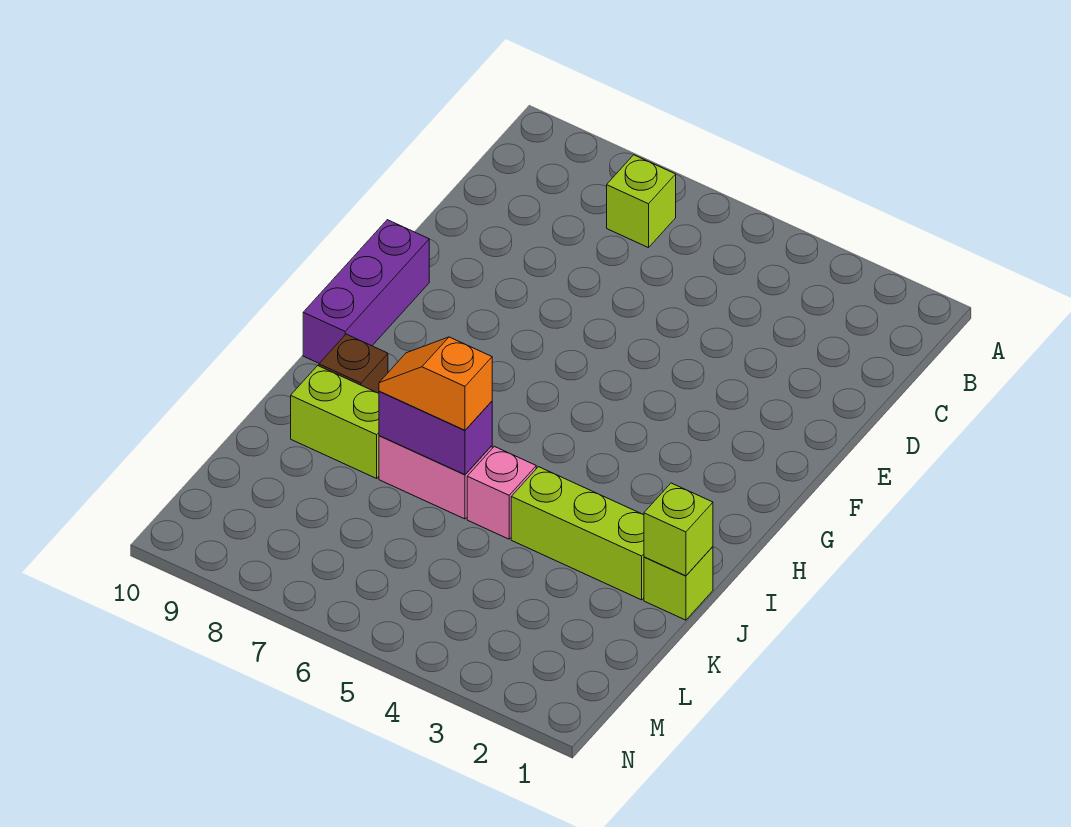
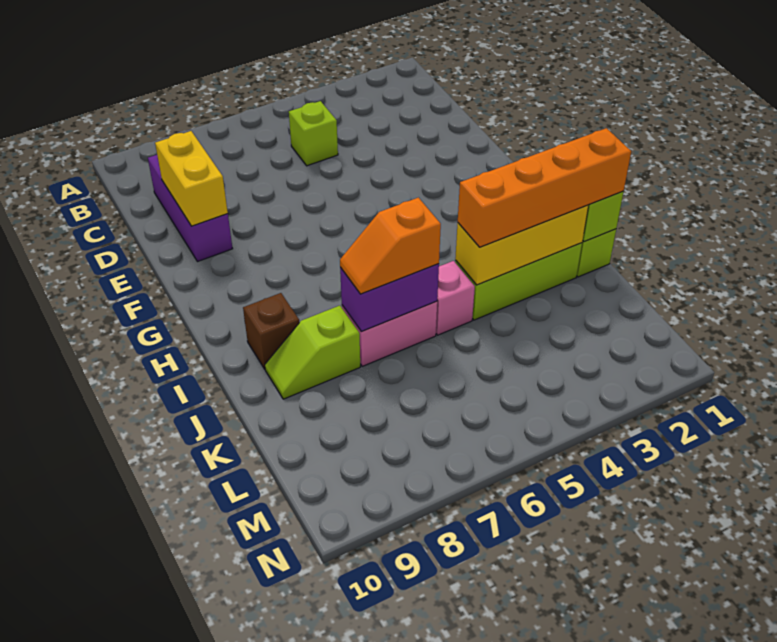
lime brick B7 level 1 -> lime brick C5 level 1
none -> yellow brick D9:E9 level 2
purple brick F10:H10 level 1 -> purple brick C9:E9 level 1
none -> orange brick J1:J4 level 3
none -> yellow brick J2:J4 level 2
lime brick J8:J9 level 1 -> lime slope J8:J9 level 1 top 8

